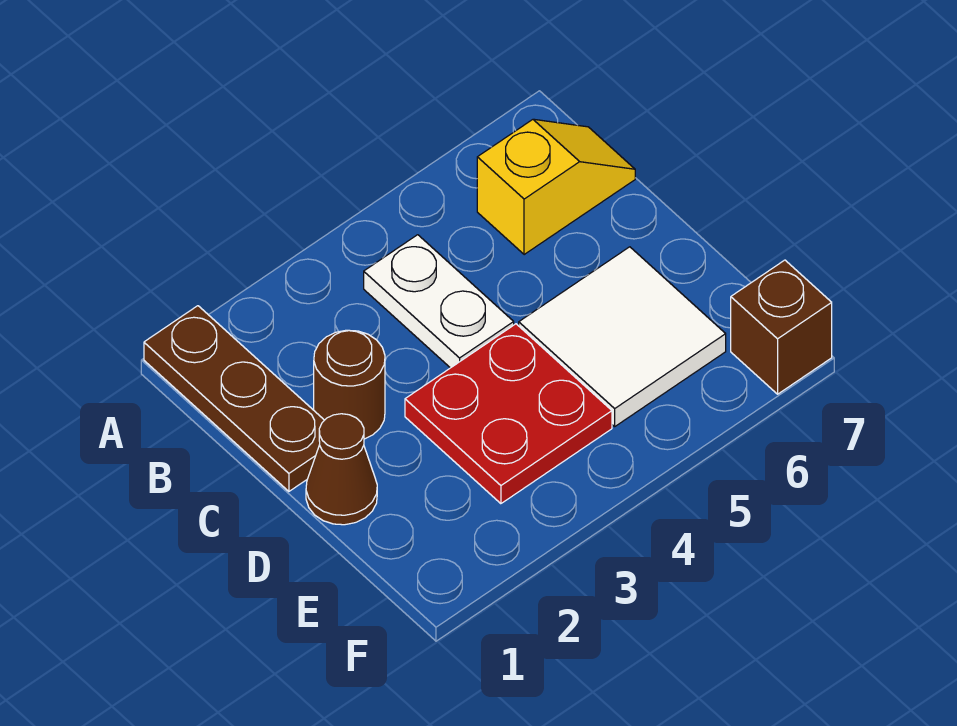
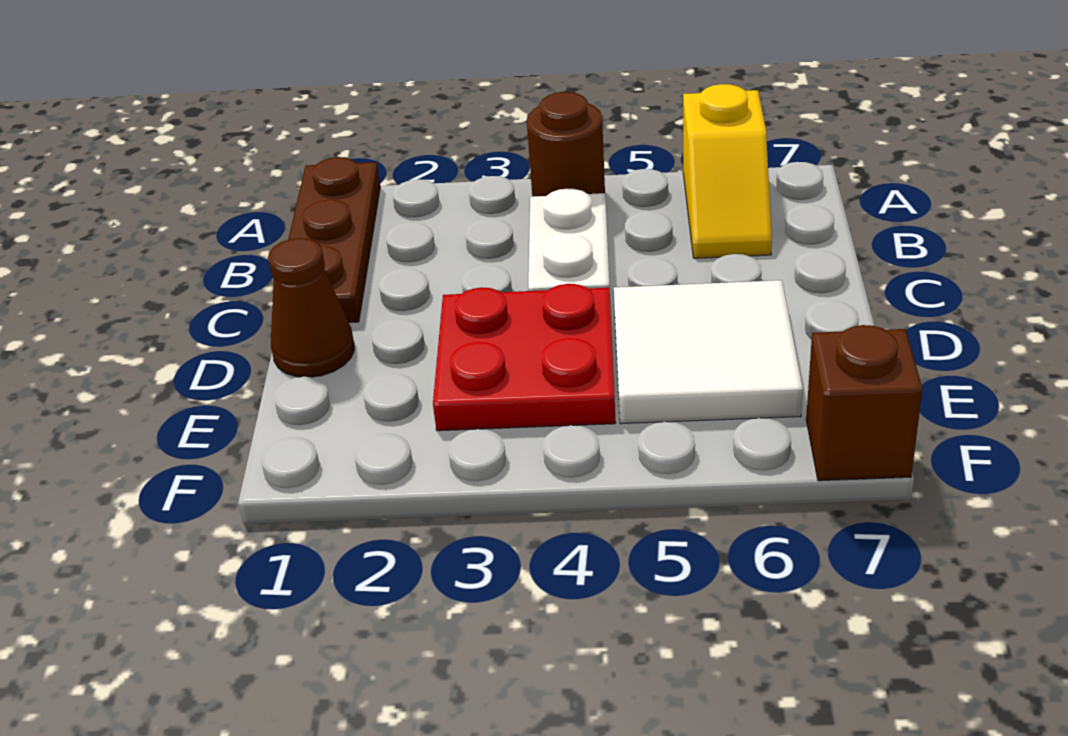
yellow slope B6:B7 level 1 top 6 -> yellow slope A6:B6 level 1 top A
brown round brick C2 level 1 -> brown round brick A4 level 1

